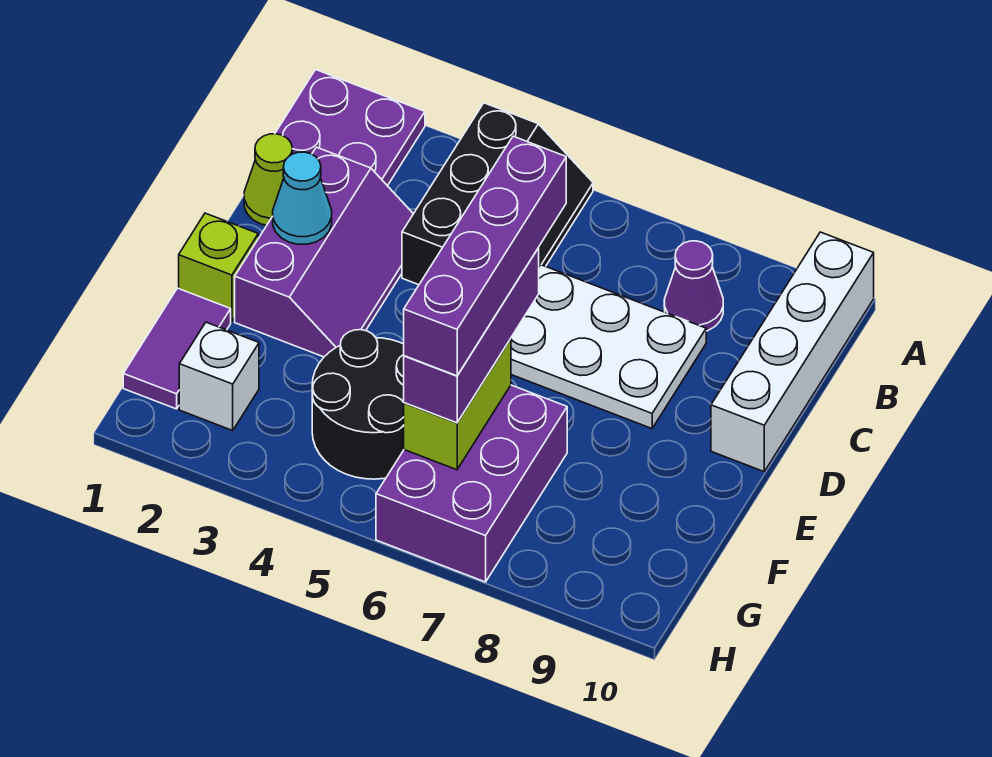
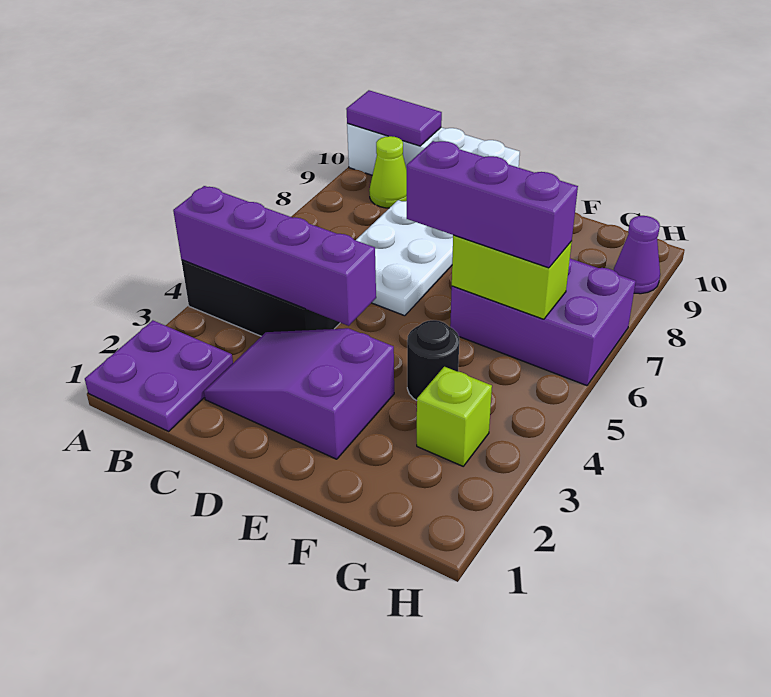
purple cone B8 level 1 -> purple cone H9 level 1
lime cone C1 level 1 -> lime cone B9 level 1
purple slope C2:E3 level 1 top 2 -> purple slope C2:E3 level 1 top E
cyan cone D2 level 2 -> none
purple brick D6:G6 level 4 -> purple brick A4:D4 level 2
lime brick E1 level 1 -> lime brick G3 level 1
purple tile F1:G1 level 1 -> purple tile A10:B10 level 2
black round brick F4:G5 level 1 -> black round brick F4 level 1
white brick G2 level 1 -> none

